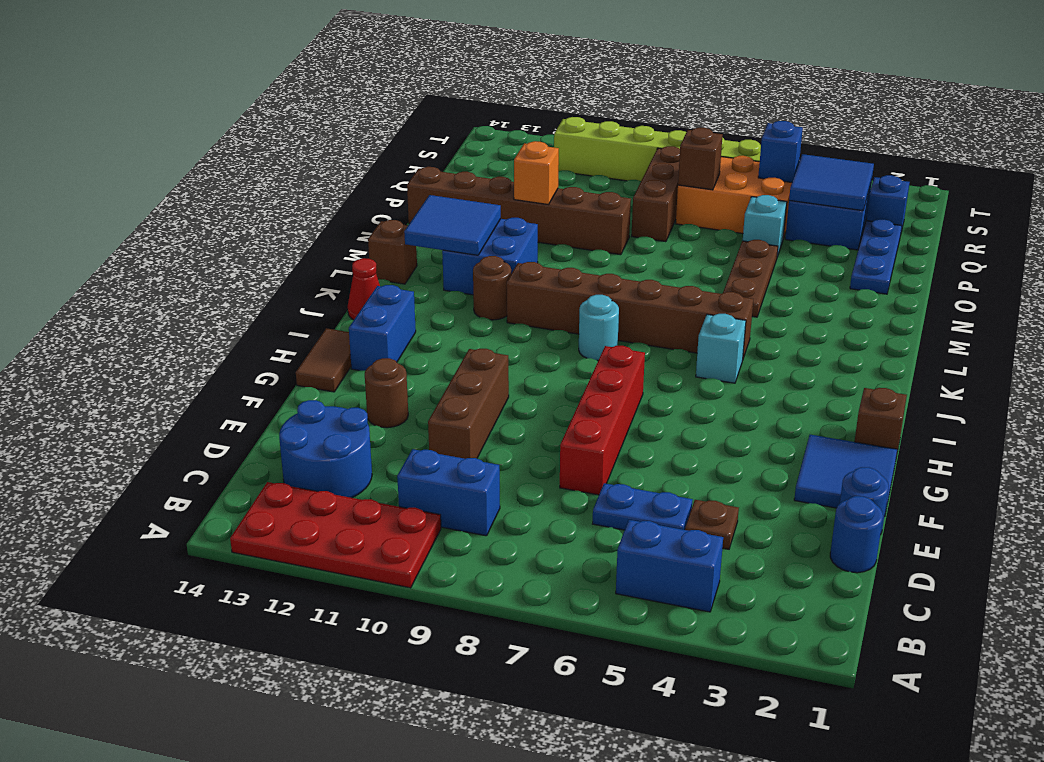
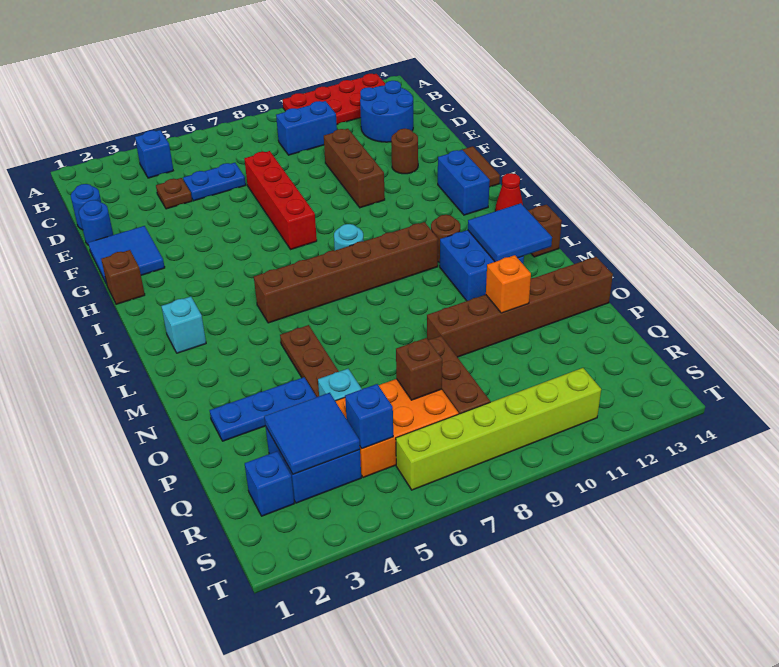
blue brick B4:B5 level 1 -> blue brick B4 level 1
cyan brick J5 level 1 -> cyan brick K2 level 1
blue plate O2:Q2 level 1 -> blue plate O2:O4 level 1

